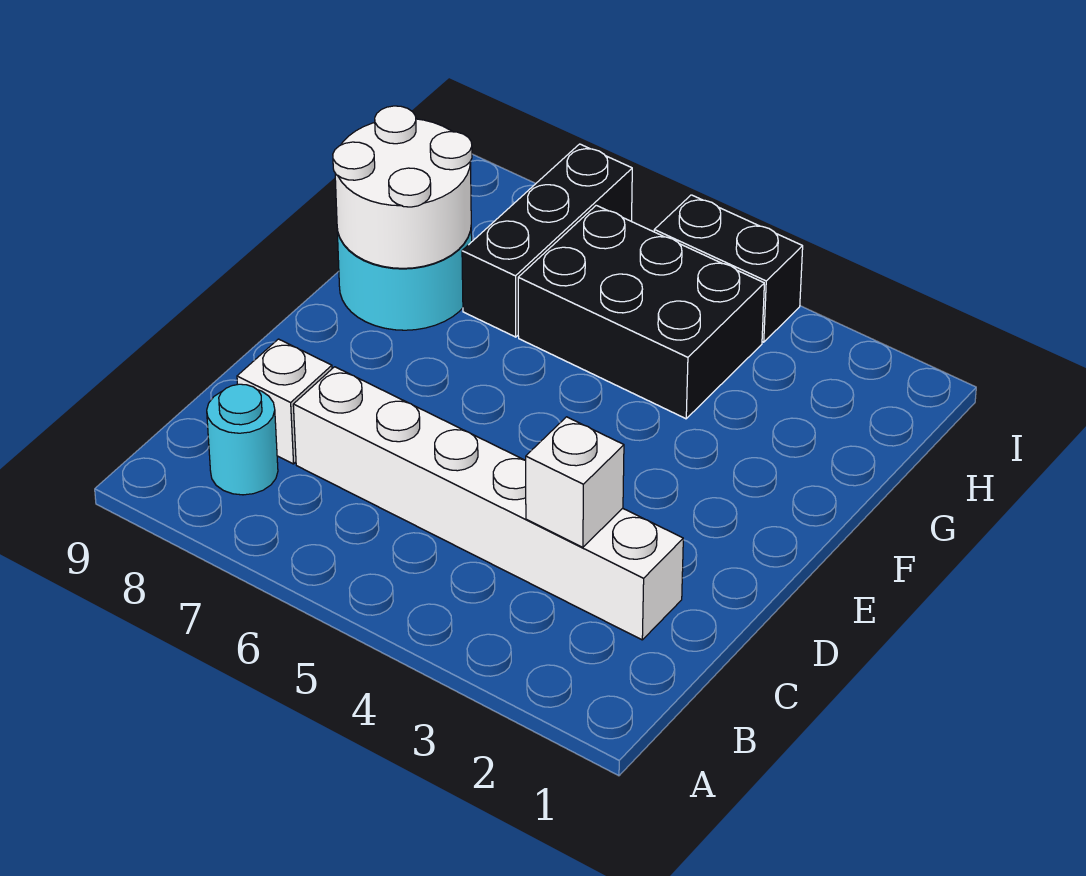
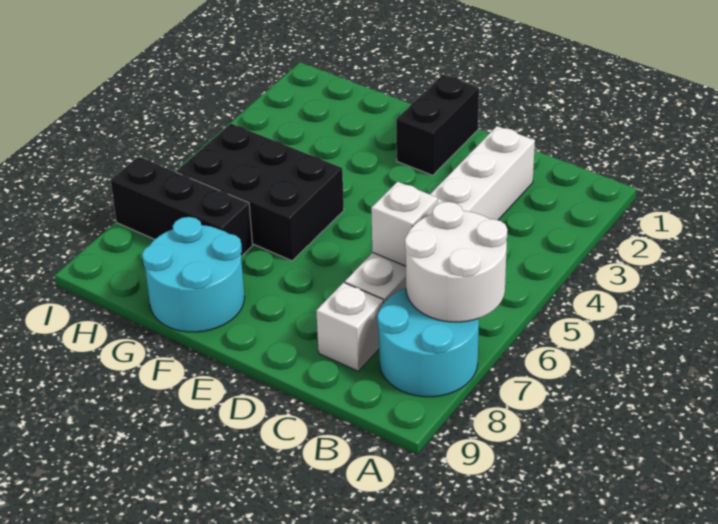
cyan round brick B8 level 1 -> cyan round brick A7:B8 level 1
white brick C3 level 2 -> white brick C6 level 2
white round brick F8:G9 level 2 -> white round brick A6:B7 level 2
black brick G4:H6 level 1 -> black brick F5:H6 level 1
black brick I4:I5 level 1 -> black brick E1:E2 level 1

